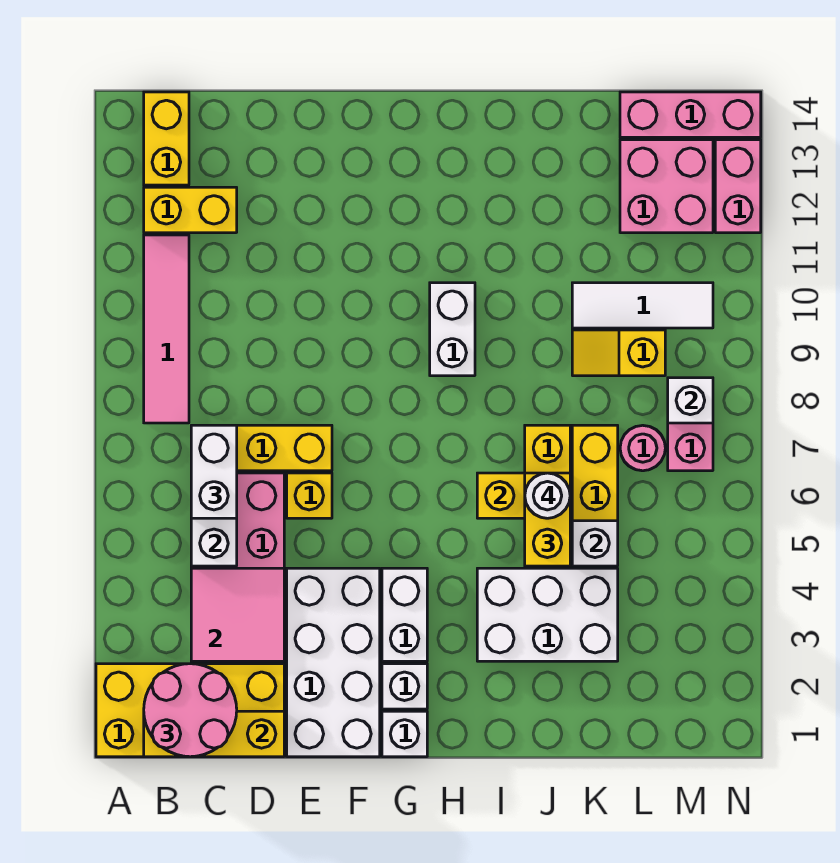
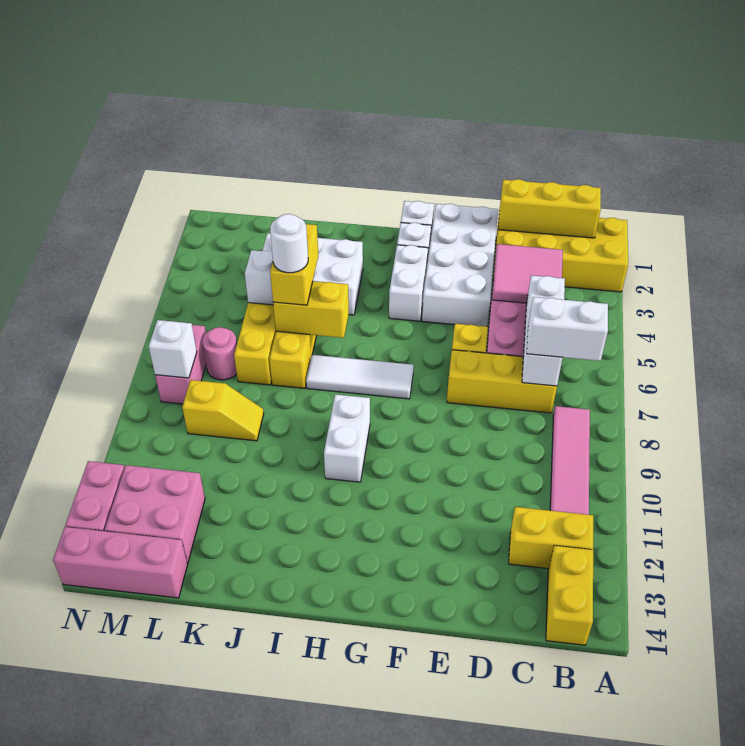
pink round brick B1:C2 level 3 -> none
white brick C6:C7 level 3 -> white brick B7:C7 level 3
white tile K10:M10 level 1 -> white tile G7:I7 level 1

